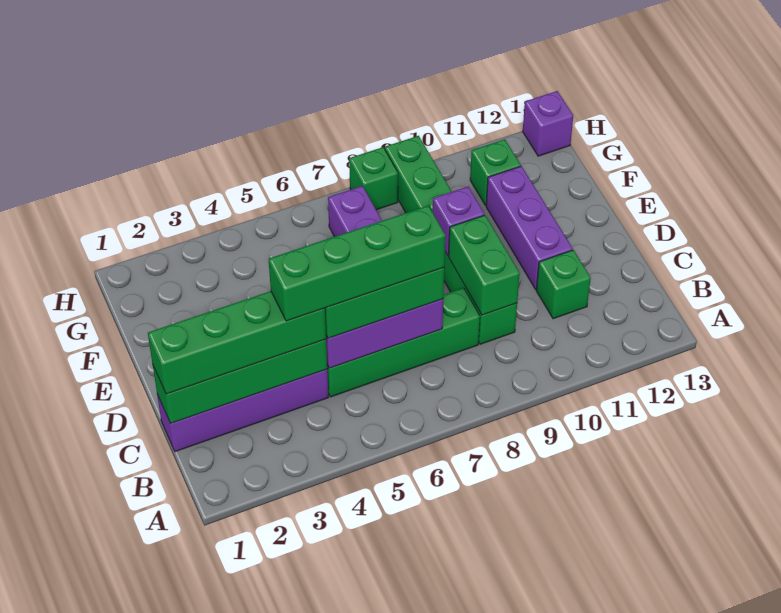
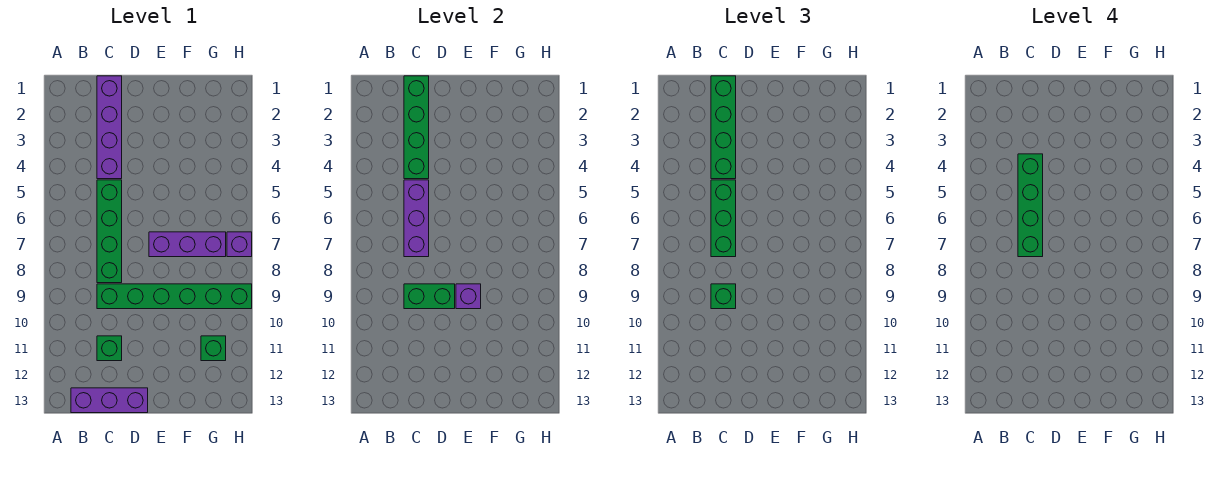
purple brick D11:F11 level 1 -> purple brick B13:D13 level 1
green brick H8 level 1 -> green brick C9 level 3
purple brick H13 level 1 -> purple brick H7 level 1

